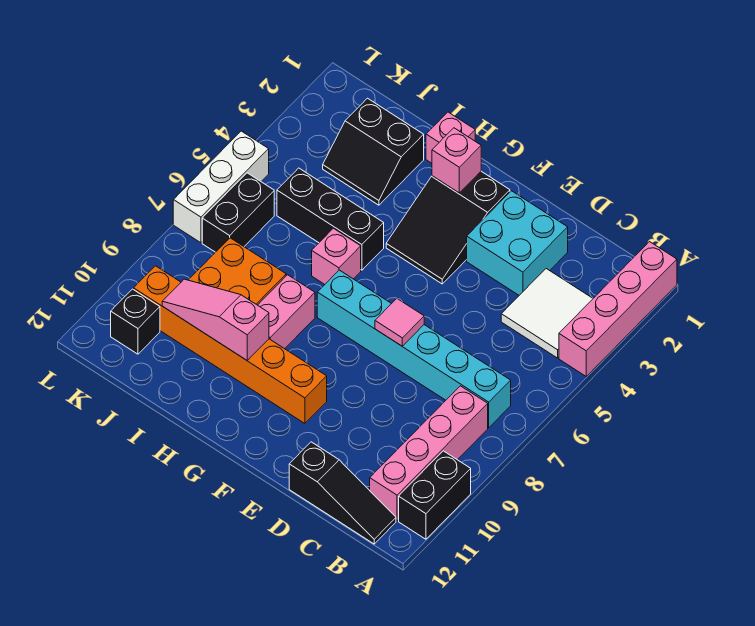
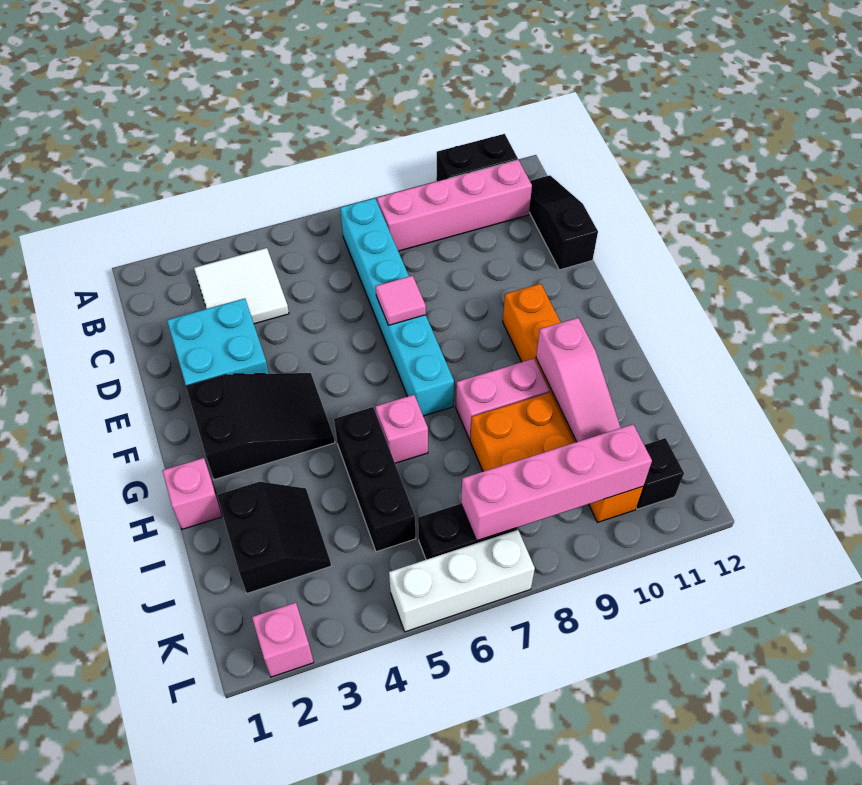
pink brick A1:A4 level 1 -> pink brick K7:K10 level 2
pink brick G2 level 2 -> pink brick L2 level 1

